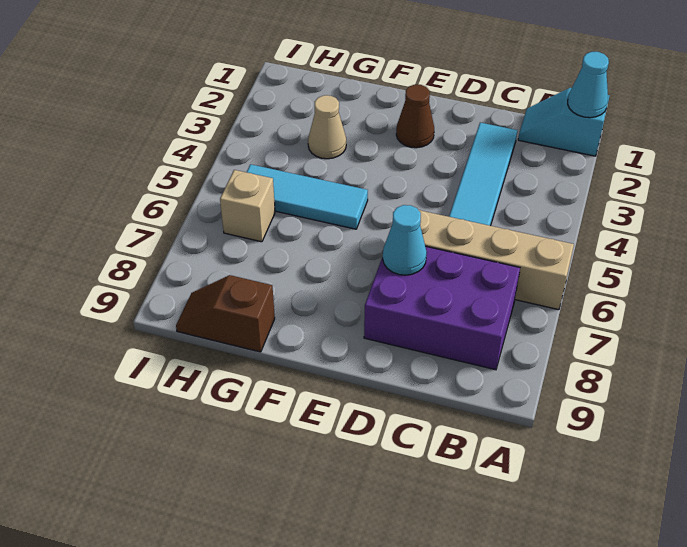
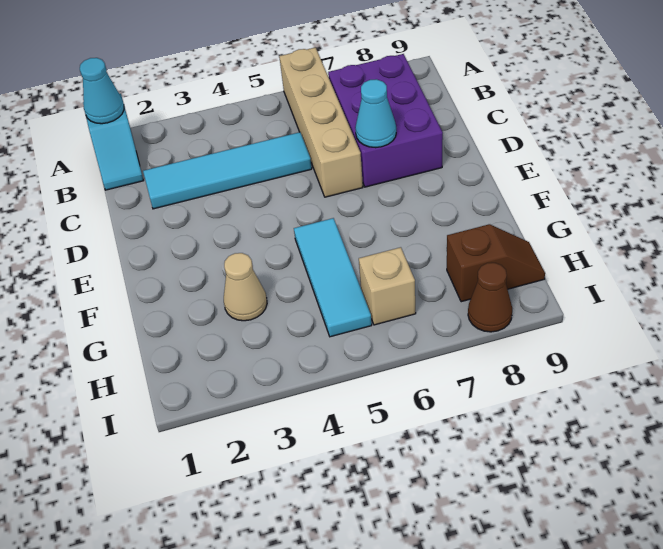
brown cone E2 level 1 -> brown cone I8 level 1
brown slope G9:H9 level 1 top G -> brown slope H8:H9 level 1 top 8

